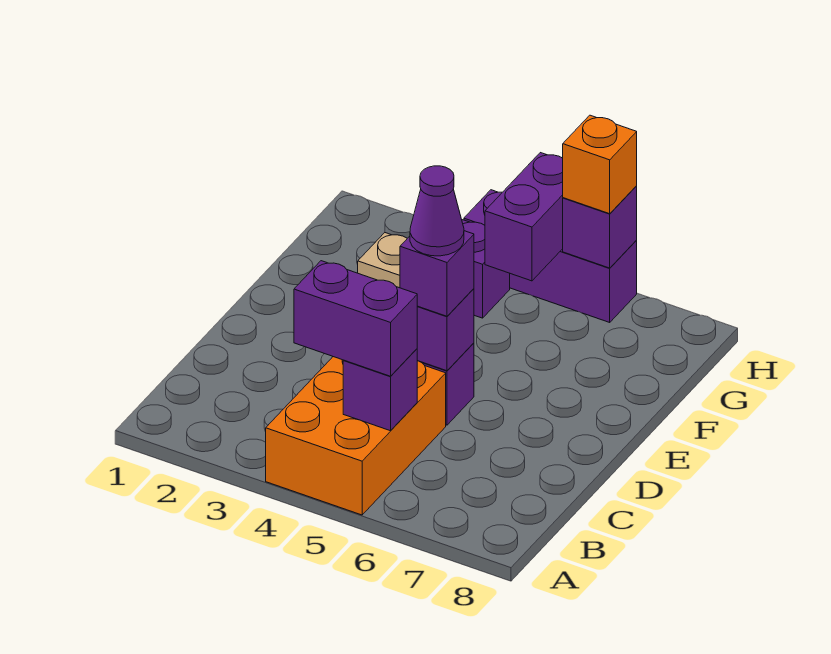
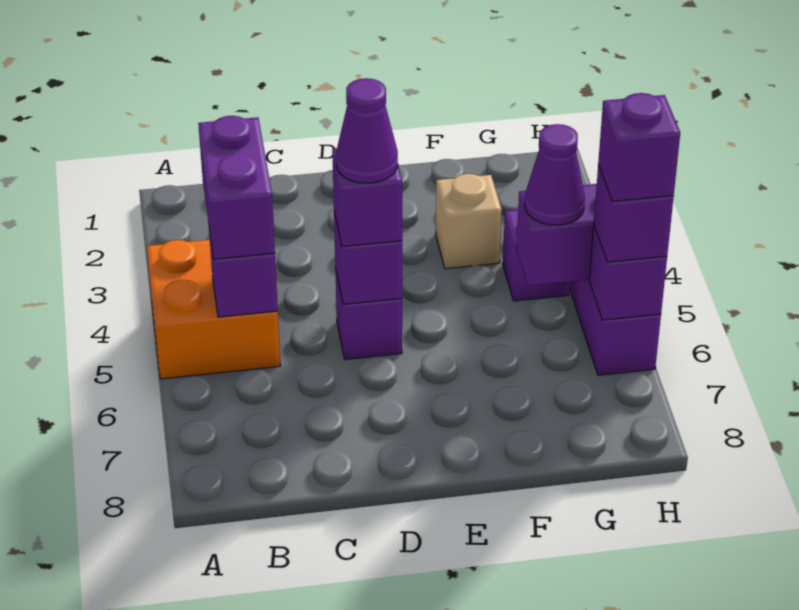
orange brick A4:C5 level 1 -> orange brick A4:B5 level 1
none -> purple cone G5 level 3
orange brick H6 level 3 -> purple brick H6 level 3
none -> purple brick H6 level 4

